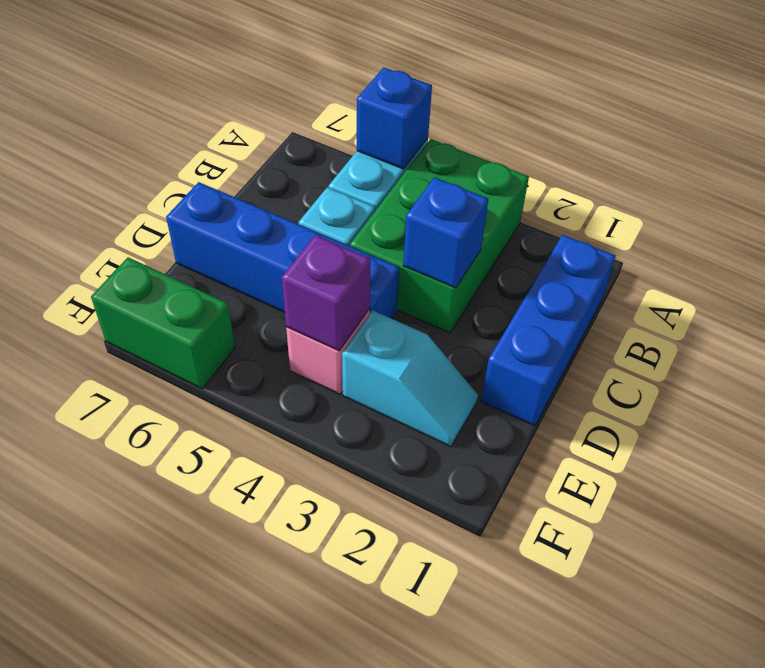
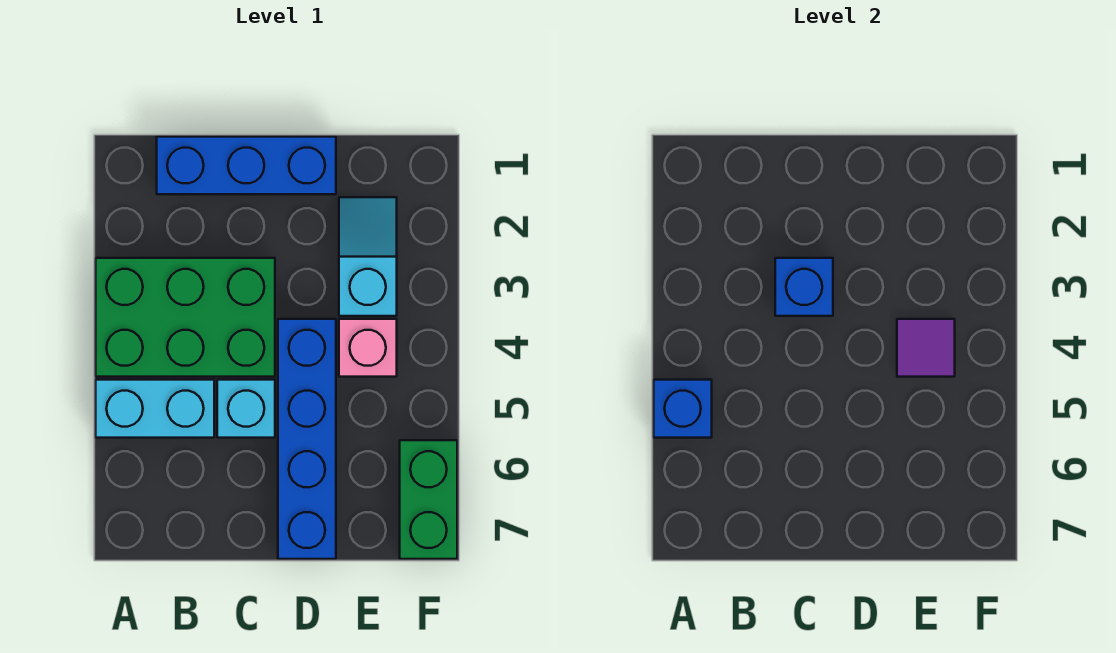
purple brick E4 level 2 -> purple tile E4 level 2

